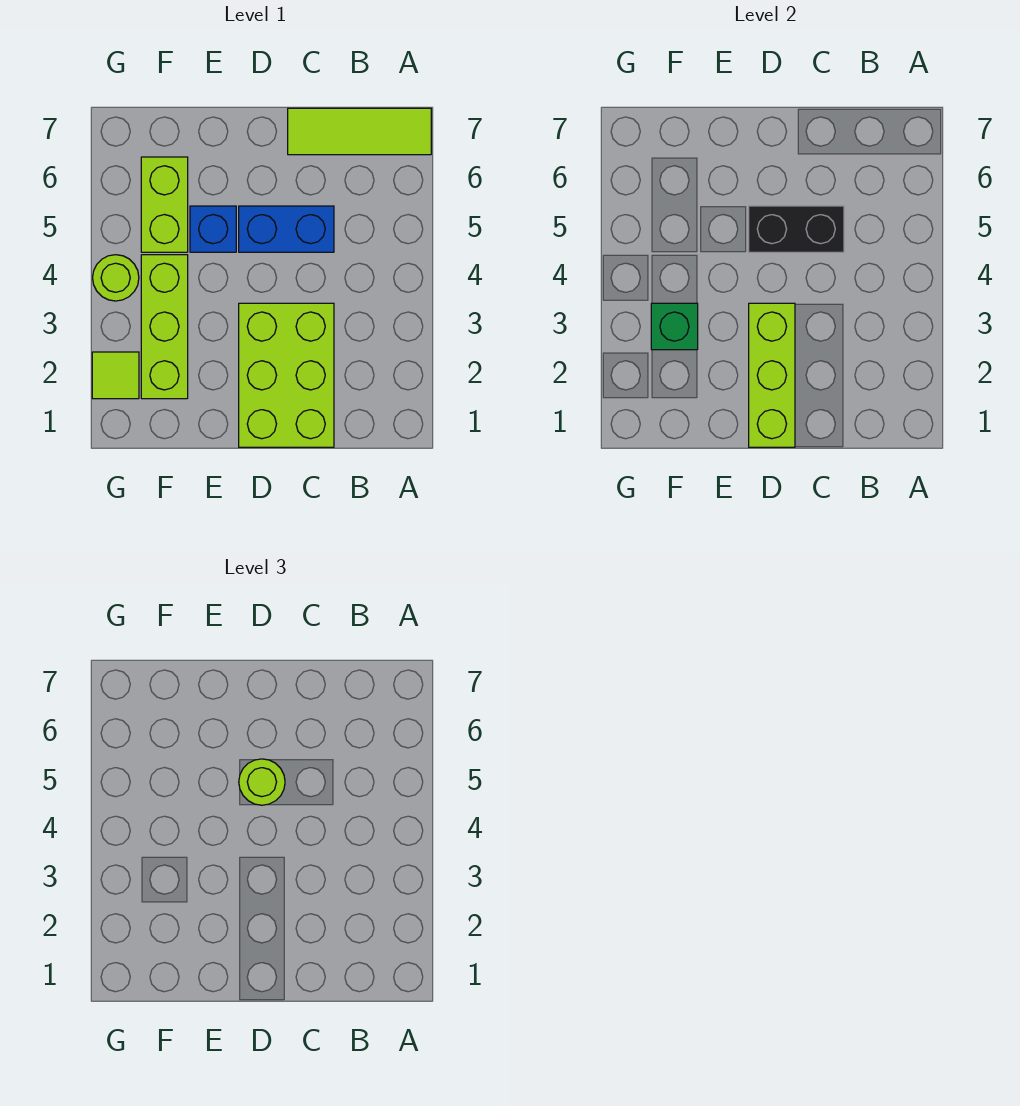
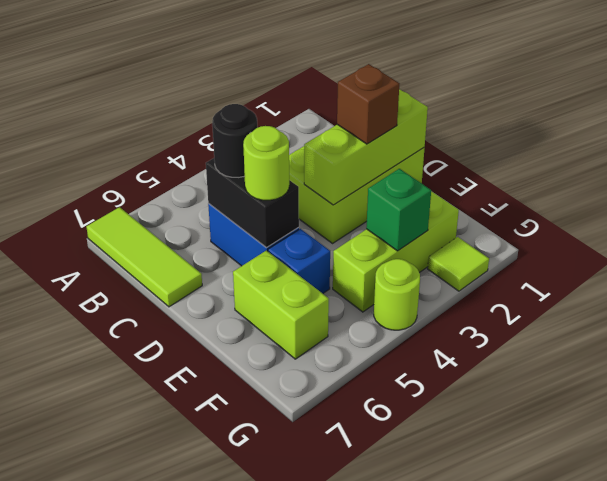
none -> black round brick C5 level 3
none -> brown brick D2 level 3
lime brick F5:F6 level 1 -> lime brick E6:F6 level 1

